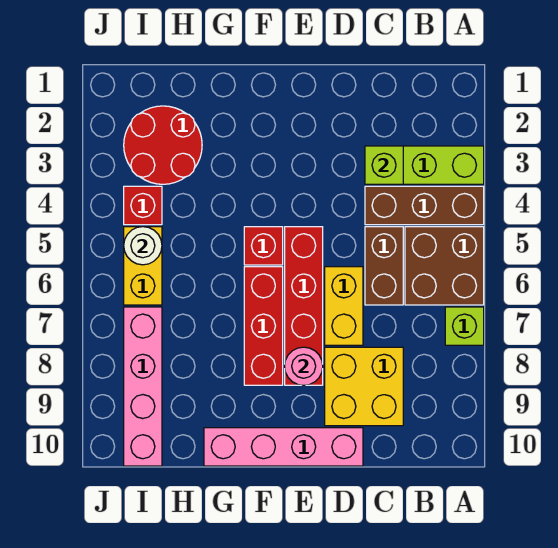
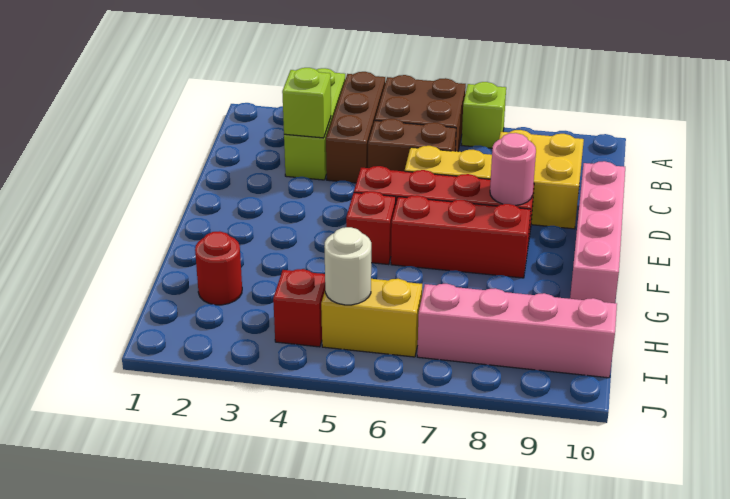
red round brick H2:I3 level 1 -> red round brick H2 level 1

